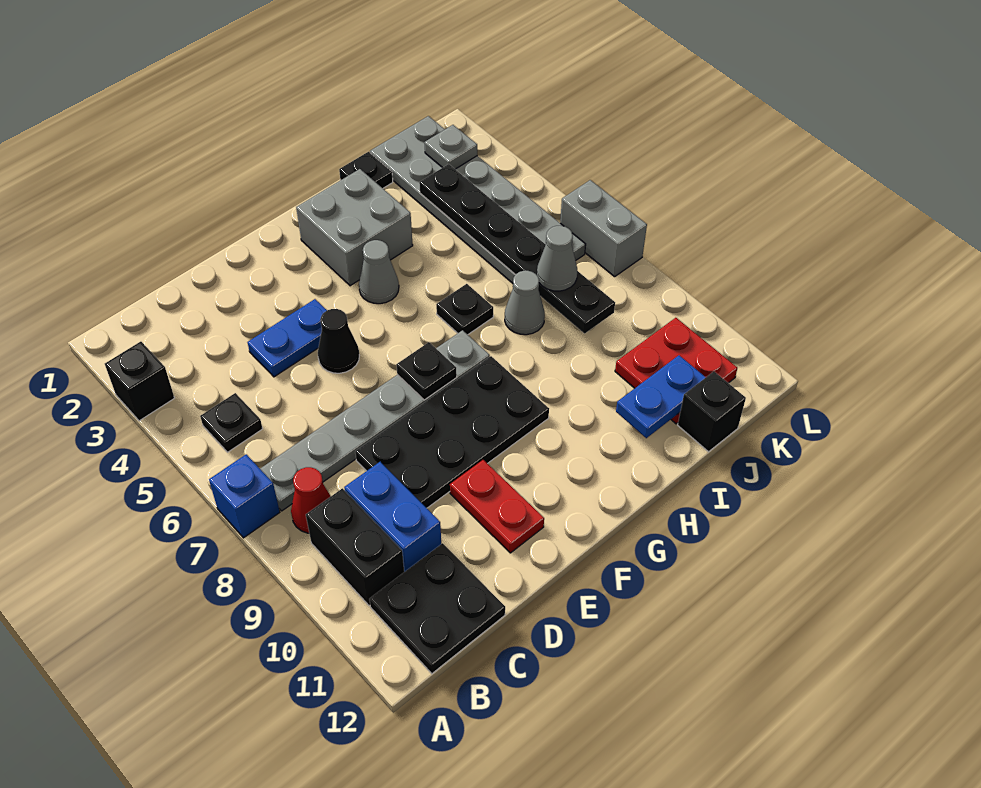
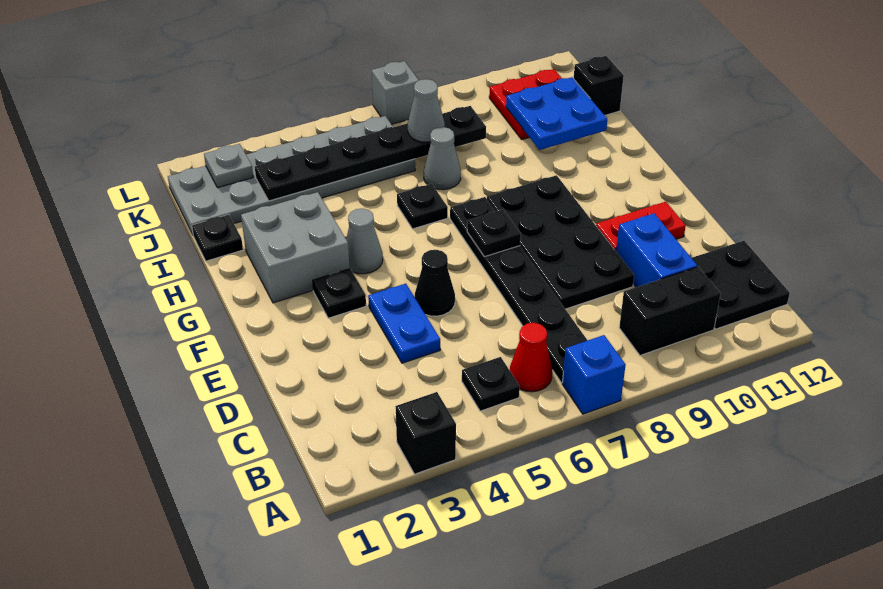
grey plate B7:G7 level 1 -> black plate B7:G7 level 1
red cone B8 level 1 -> red cone B6 level 1
blue brick C9:C10 level 1 -> blue brick C10:D10 level 1
none -> black plate F3 level 1
blue plate I11:J11 level 2 -> blue plate I10:J11 level 2
grey brick L6:L7 level 1 -> grey brick L7 level 1

